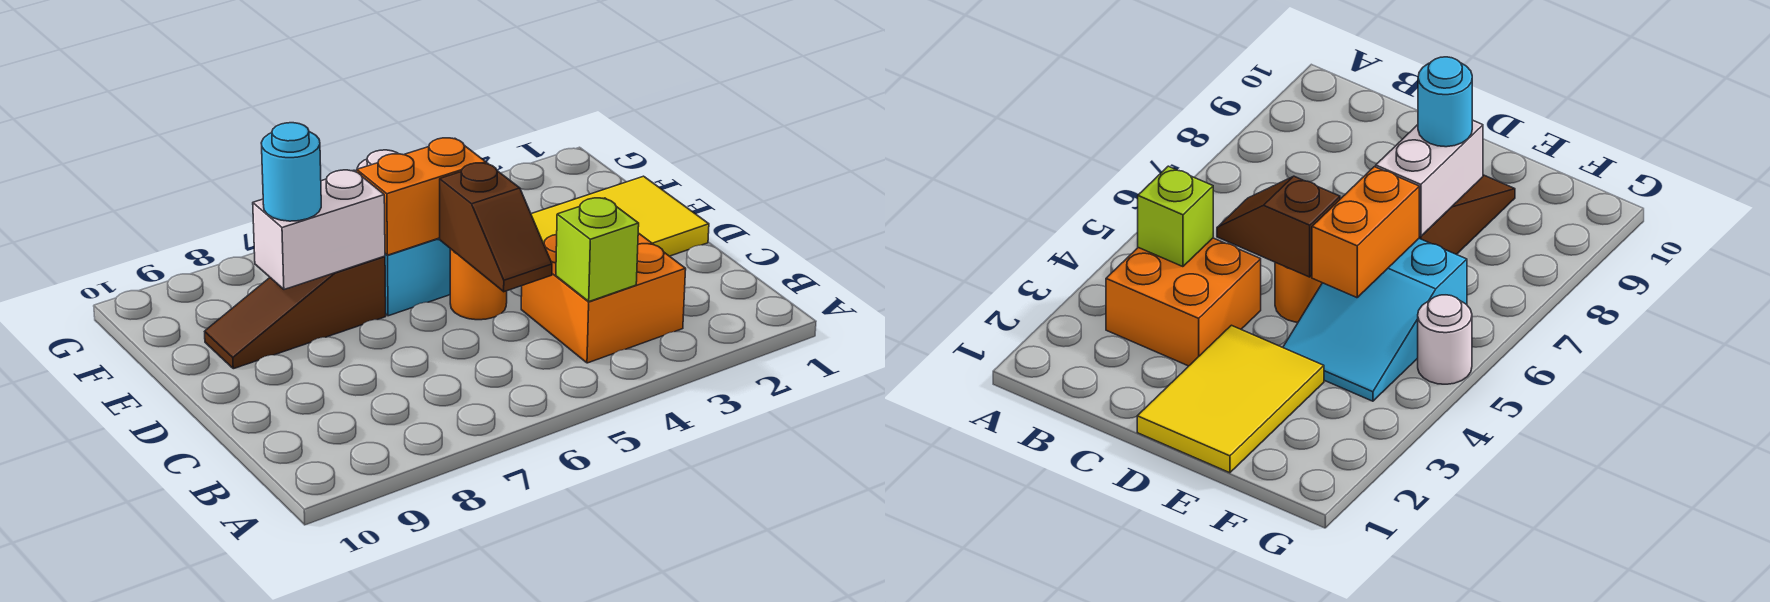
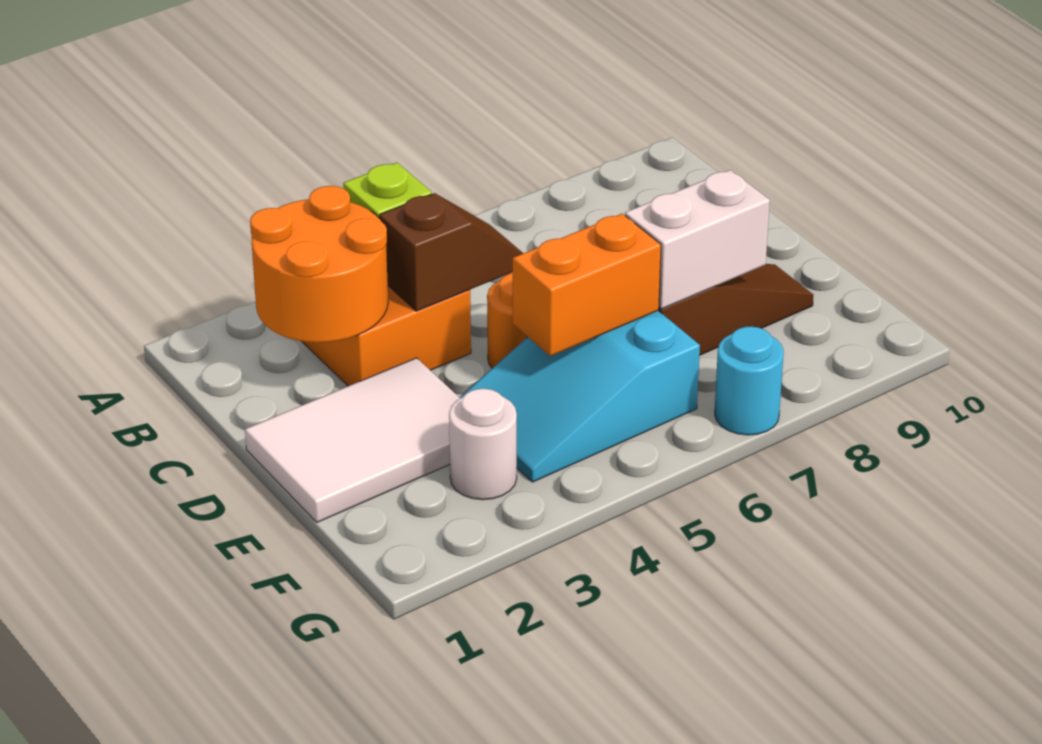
none -> orange round brick B2:C3 level 2
brown slope C5:D5 level 2 top D -> brown slope C4:C5 level 2 top 4
yellow tile D1:E3 level 1 -> white tile D1:E3 level 1
cyan round brick E8 level 3 -> cyan round brick G7 level 1
white round brick G5 level 1 -> white round brick F3 level 1

